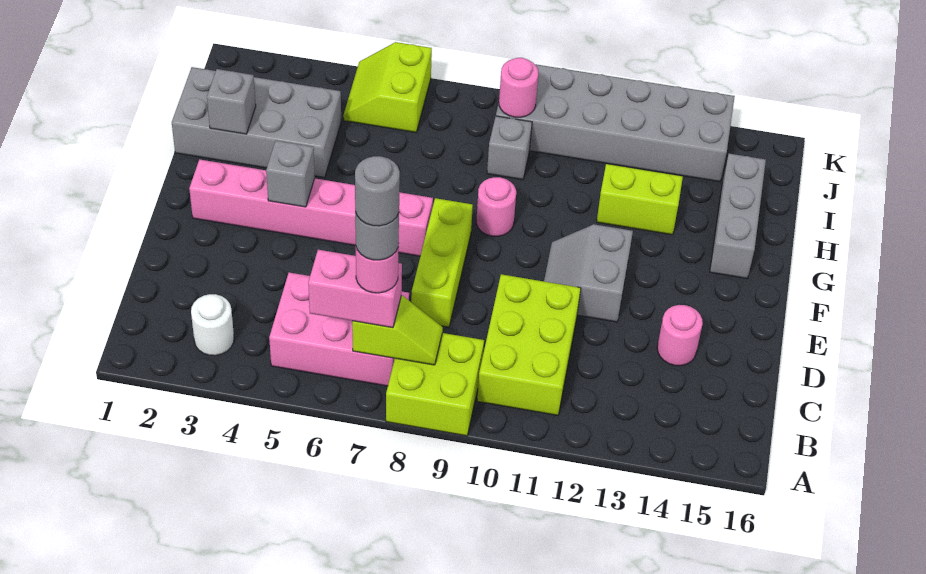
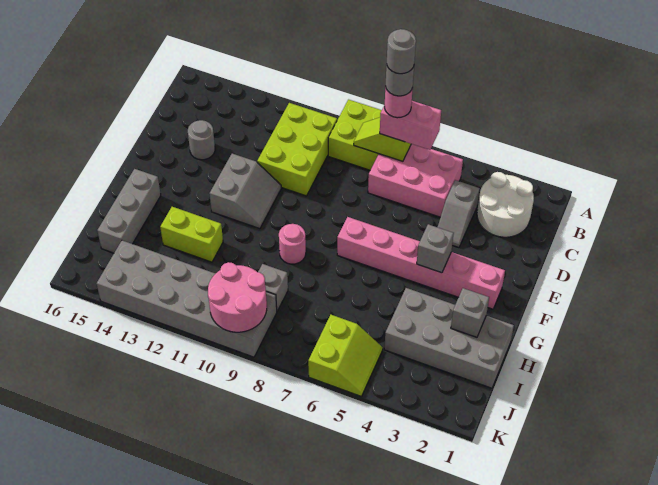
white round brick B3 level 1 -> white round brick B2:C3 level 1
none -> grey slope C4:D4 level 1 top C
lime brick D8:F8 level 1 -> none
pink round brick D14 level 1 -> grey round brick D14 level 1
pink round brick J9 level 2 -> pink round brick J9:K10 level 2

